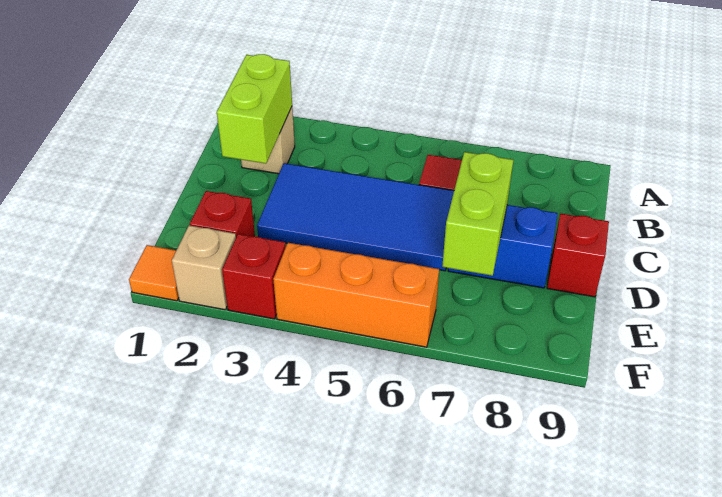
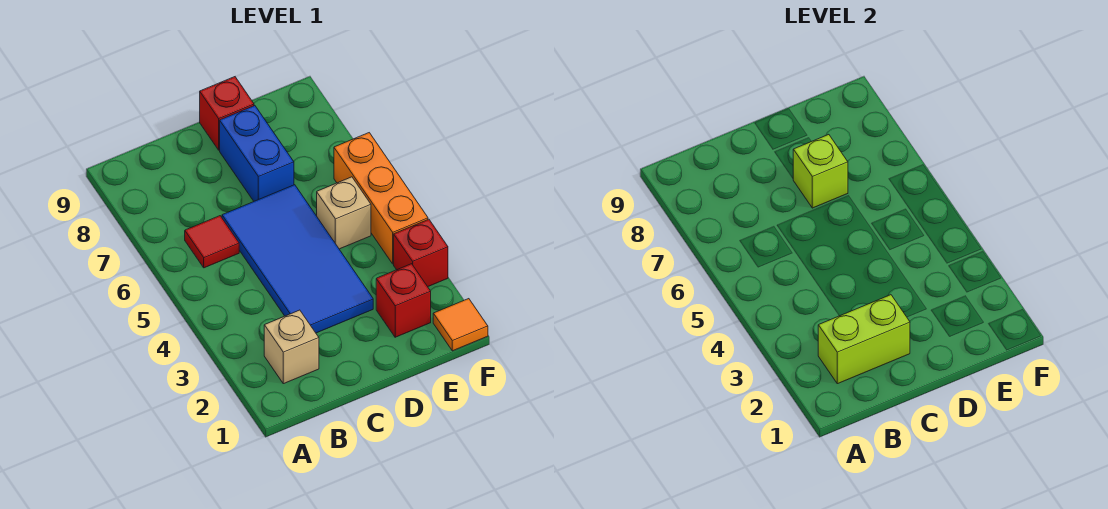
lime brick D7:E7 level 2 -> lime brick D7 level 2
tan brick F2 level 1 -> tan brick E5 level 1

